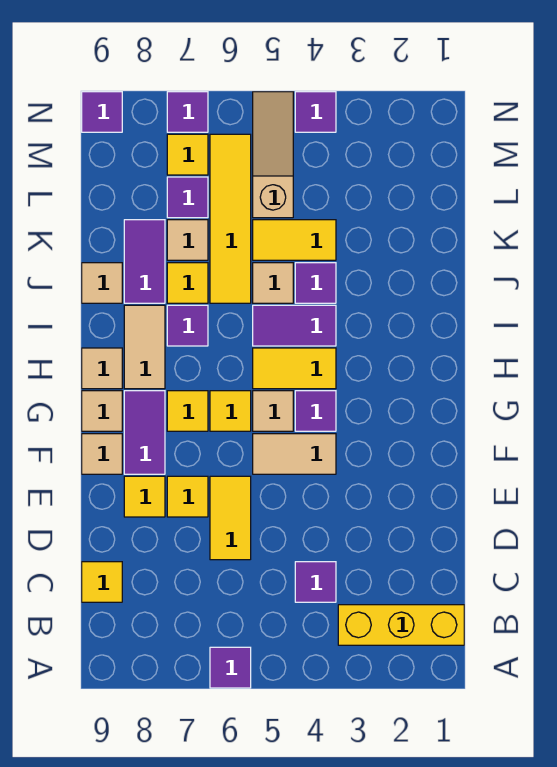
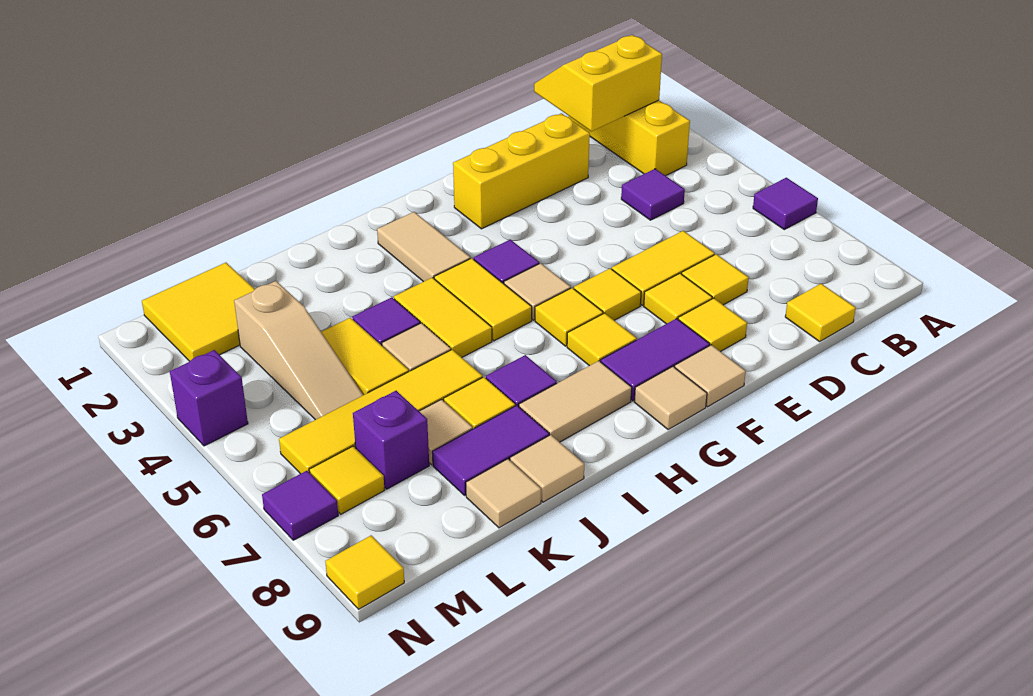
none -> yellow slope B1:C2 level 2 top 2
none -> yellow brick D2:F2 level 1
none -> yellow tile D7 level 1
tan tile F4:F5 level 1 -> tan tile H2:H3 level 1
none -> yellow tile F6 level 1
tan tile H9 level 1 -> tan tile K9 level 1
purple tile I4:I5 level 1 -> yellow tile I4:I5 level 1
none -> yellow tile L1:M2 level 1
tan slope L5:N5 level 1 top L -> tan slope L3:L5 level 1 top 3
purple tile L7 level 1 -> purple brick L7 level 1
purple tile N4 level 1 -> purple brick N4 level 1
purple tile N9 level 1 -> yellow tile N9 level 1

